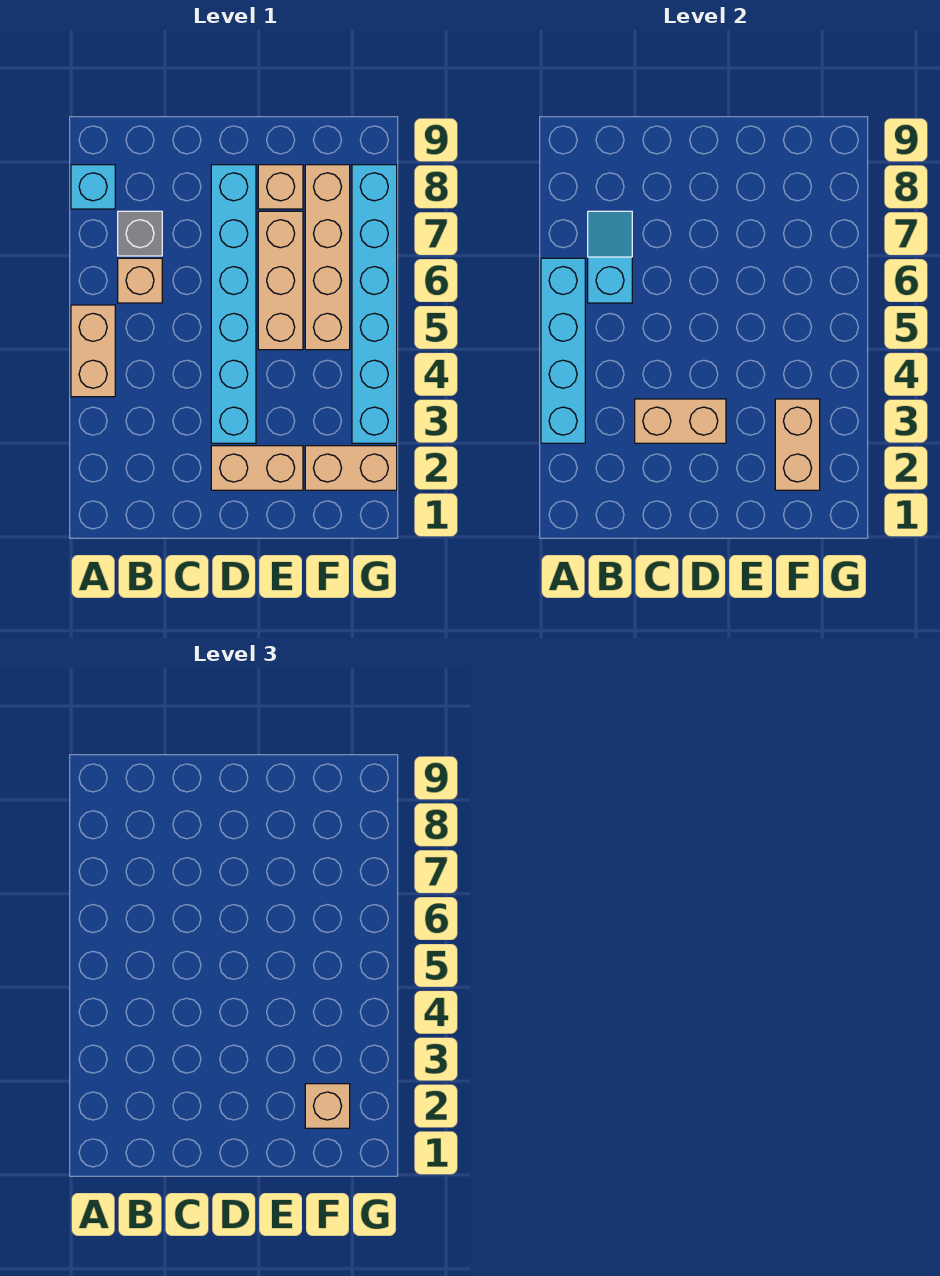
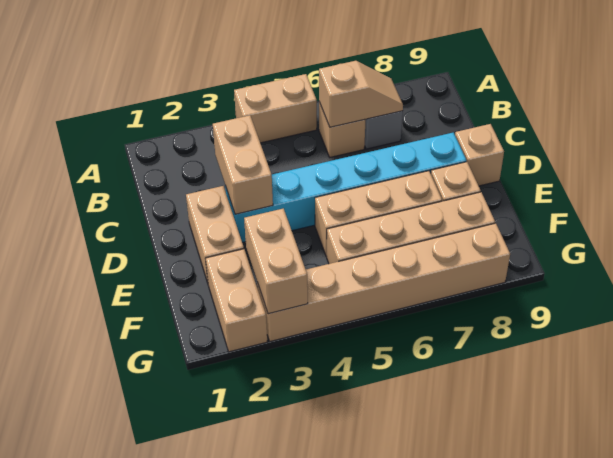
cyan brick A3:A6 level 2 -> none
cyan brick A8 level 1 -> none
cyan slope B6:B7 level 2 top 6 -> tan slope B6:B7 level 2 top 6
tan brick F2:F3 level 2 -> tan brick F3:G3 level 2
tan brick F2 level 3 -> tan brick D9 level 1
cyan brick G3:G8 level 1 -> tan brick G3:G8 level 1

